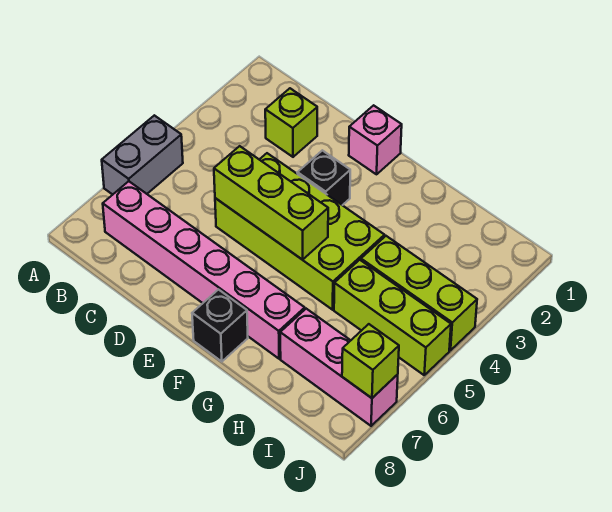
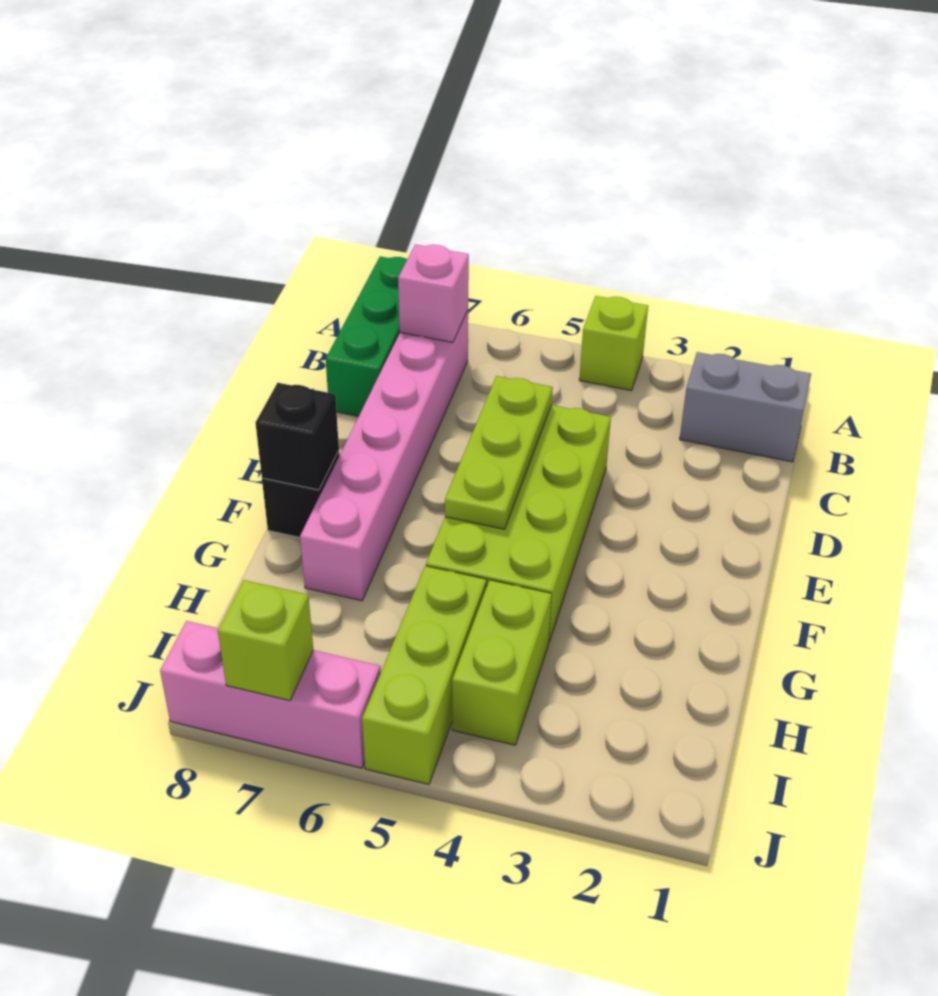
grey brick A5:A6 level 1 -> grey brick B1:B2 level 1
none -> green brick A8:C8 level 1
lime brick C2 level 1 -> lime brick A4 level 1
lime brick D5:F5 level 2 -> lime plate D5:F5 level 2
pink brick E1 level 1 -> pink brick B7 level 2
black brick E3 level 1 -> black brick F8 level 2
lime brick H4:J4 level 1 -> lime brick H4:I4 level 1
pink brick H7:J7 level 1 -> pink brick J6:J8 level 1

